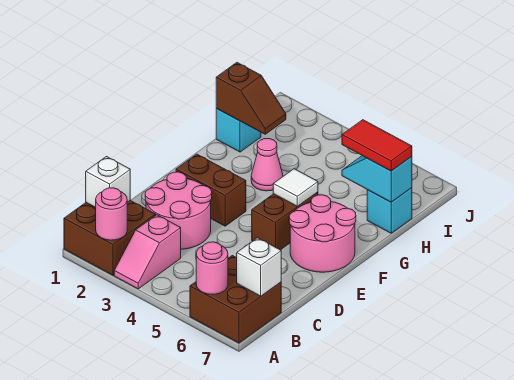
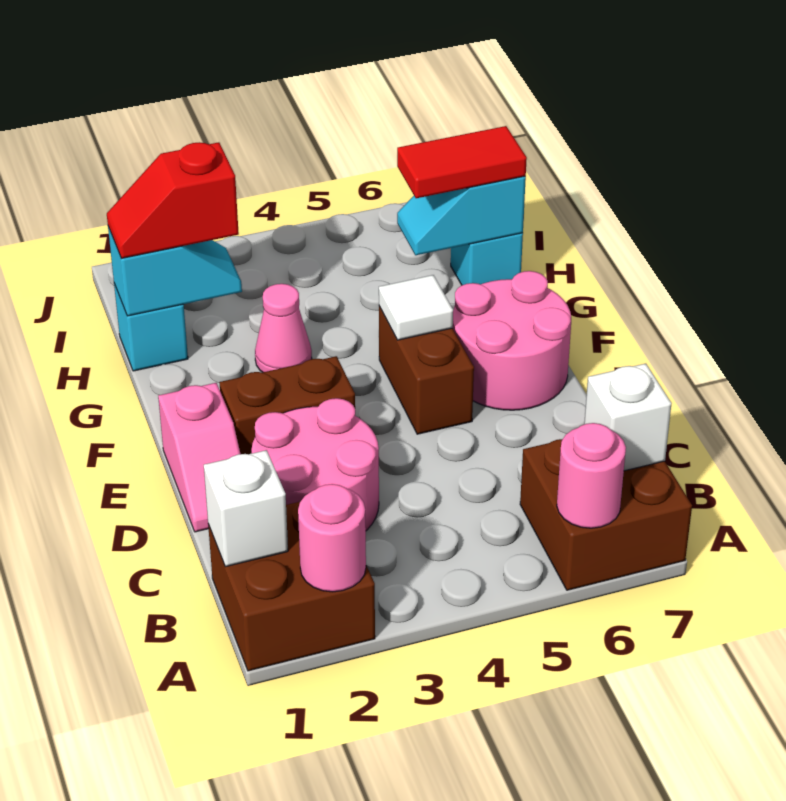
pink slope A3:B3 level 1 top B -> pink slope D1:E1 level 1 top E
brown slope H1:H2 level 2 top 1 -> cyan slope H1:H2 level 2 top 1
none -> red slope H1:H2 level 3 top 2

